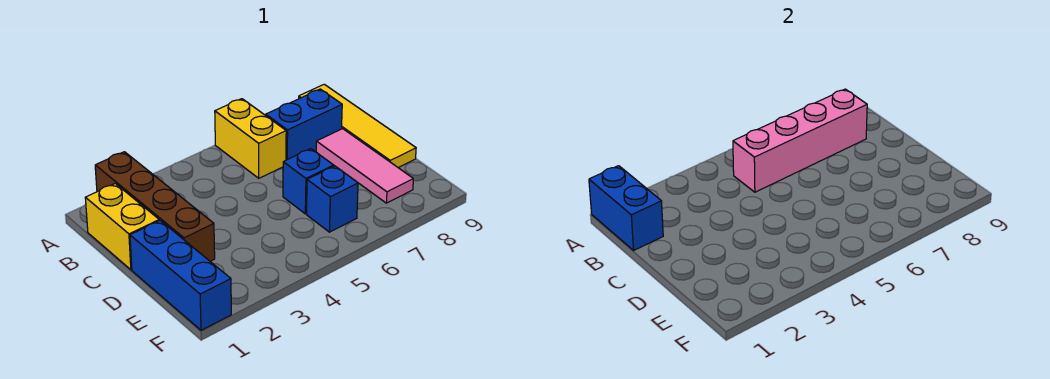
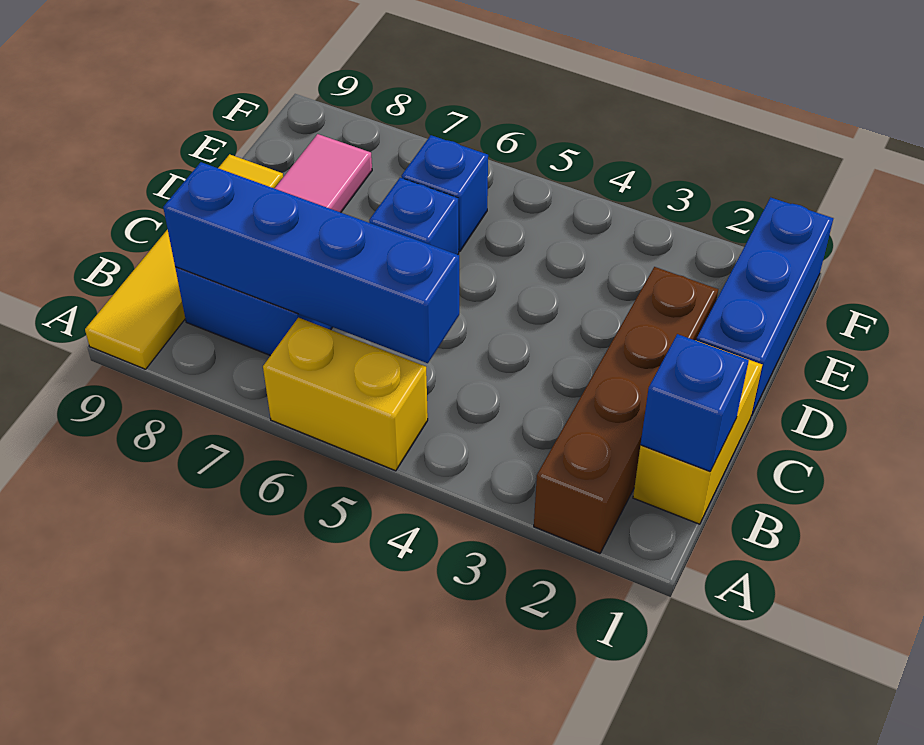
blue brick A1:B1 level 2 -> blue brick B1 level 2
yellow brick A6:B6 level 1 -> yellow brick A5:A6 level 1
pink brick B5:B8 level 2 -> blue brick B5:B8 level 2

